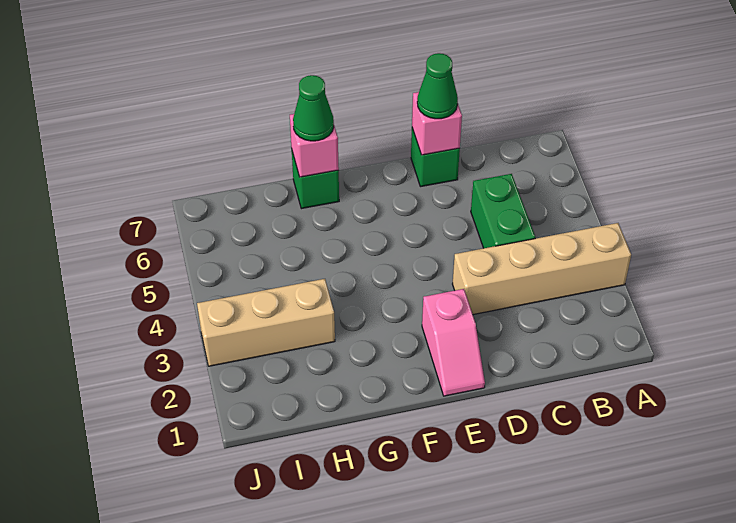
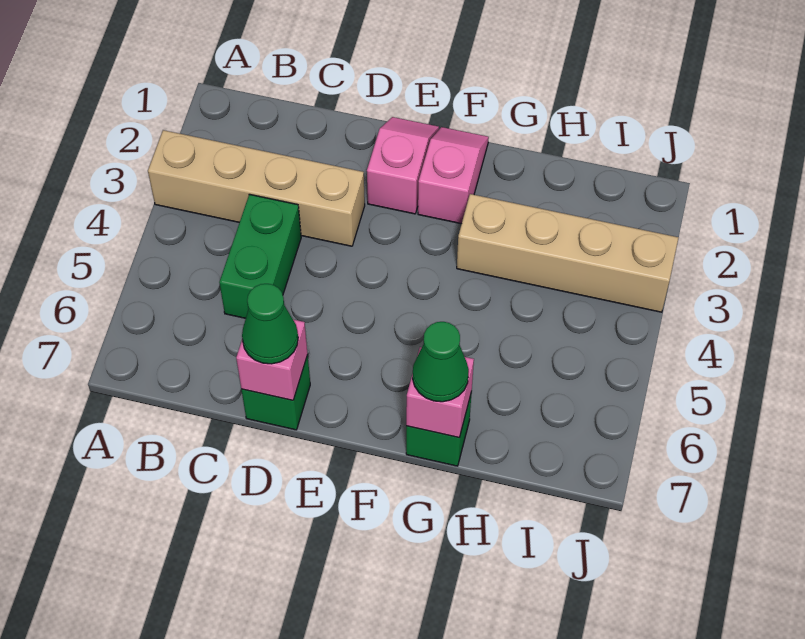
none -> pink slope F1:F2 level 1 top 2
tan brick H3:J3 level 1 -> tan brick G3:J3 level 1

